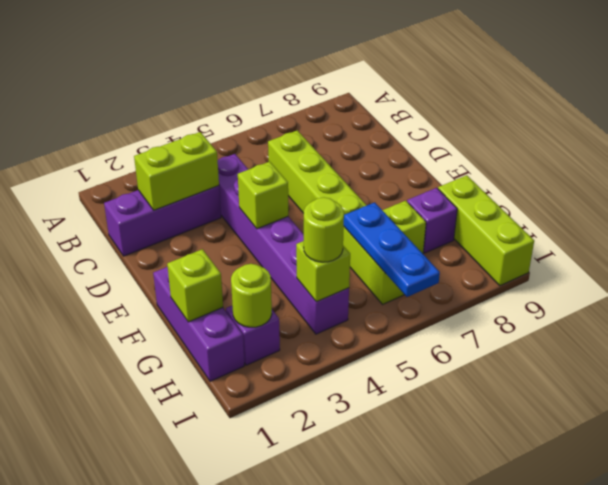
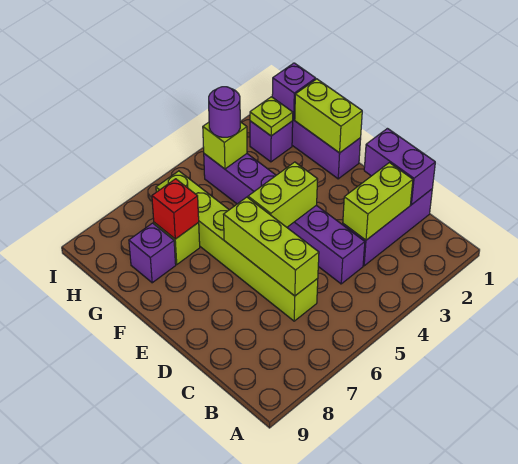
none -> purple brick C1:D1 level 2
lime brick E4 level 2 -> lime brick E4:E5 level 2
lime brick G1 level 2 -> lime brick F1:G1 level 2
blue plate G6:I6 level 2 -> none
none -> red brick G7 level 2
lime brick G9:I9 level 1 -> lime brick C6:E6 level 2
none -> purple brick H1 level 2
lime round brick H2 level 2 -> lime plate H2 level 2
lime round brick H4 level 3 -> purple round brick H4 level 3

